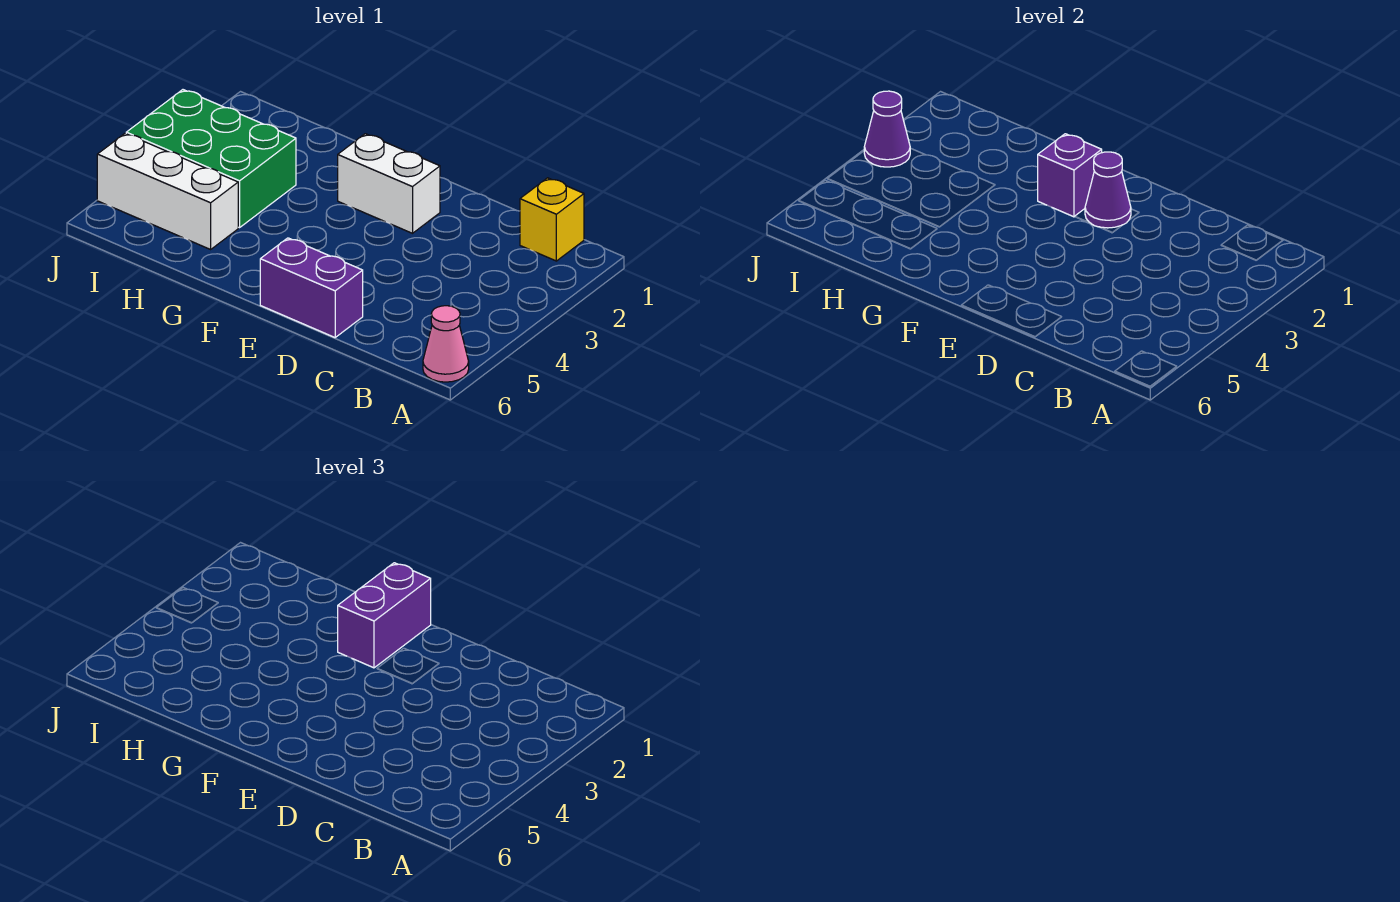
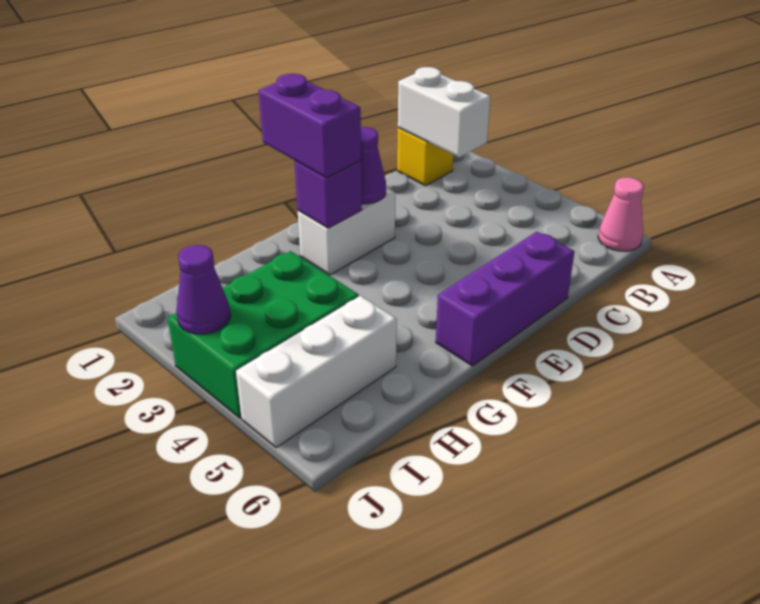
none -> white brick B1:B2 level 2
purple brick D6:E6 level 1 -> purple brick D6:F6 level 1

